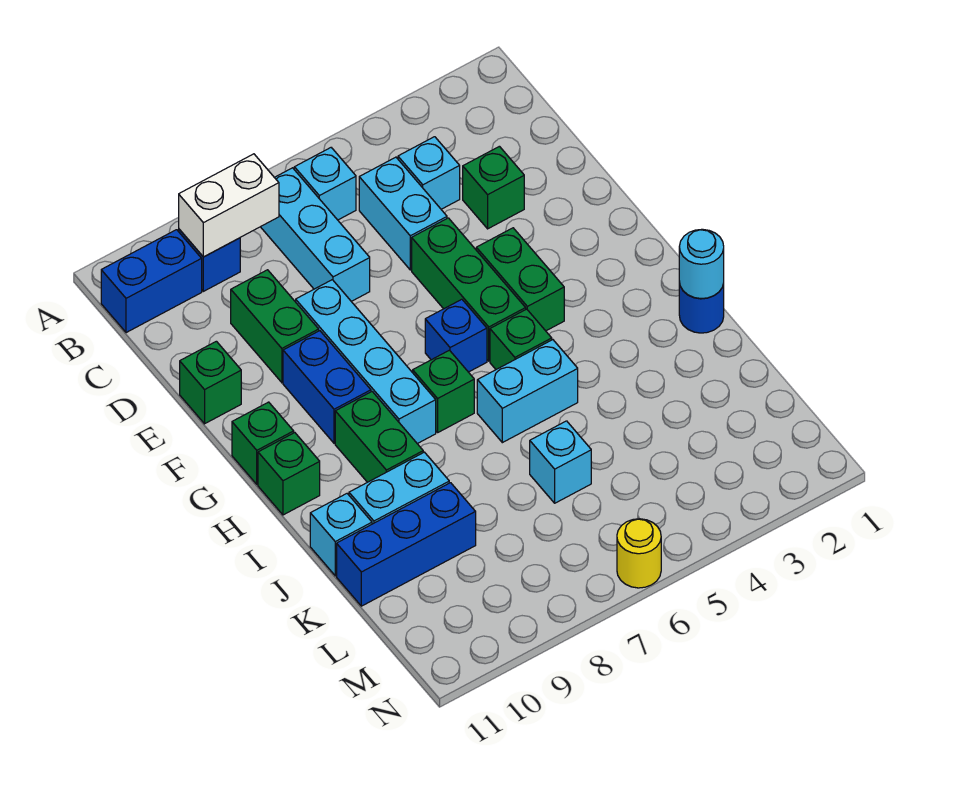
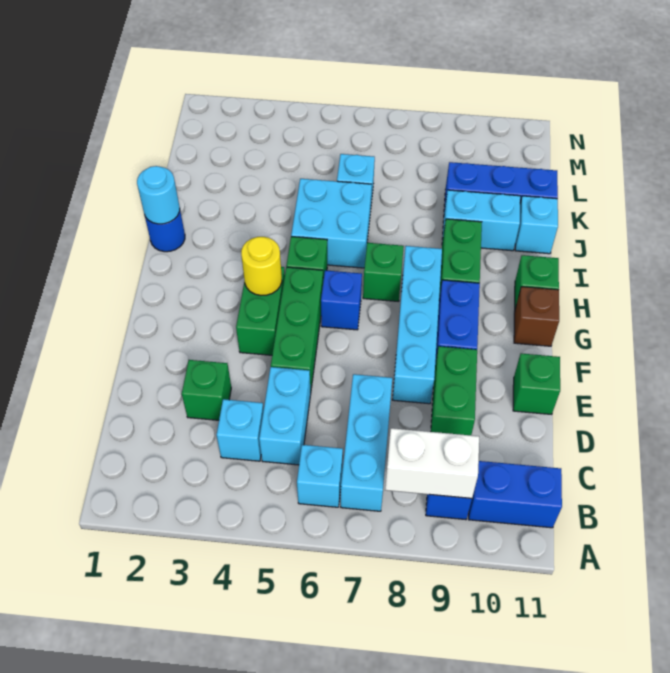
green brick G11 level 1 -> brown brick G11 level 1
cyan brick I5:I6 level 1 -> cyan brick I5:J6 level 1
yellow round brick N6 level 1 -> yellow round brick G4 level 2

